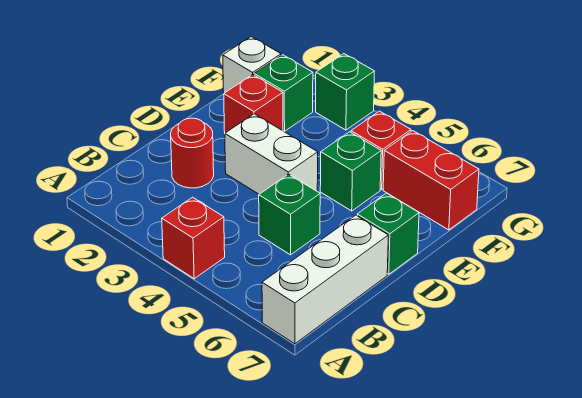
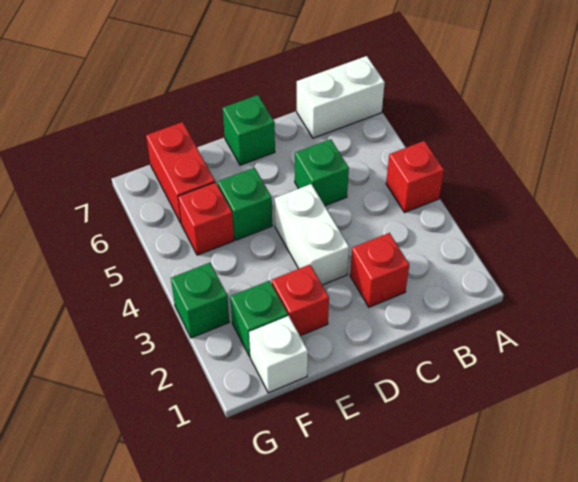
white brick A7:C7 level 1 -> white brick A7:B7 level 1
red round brick C2 level 1 -> red brick C2 level 1

